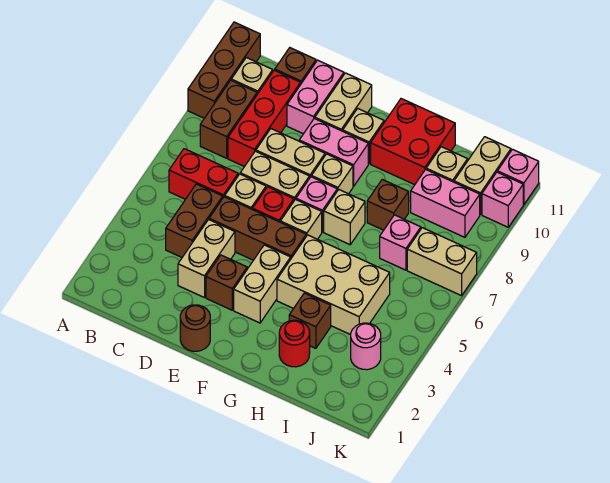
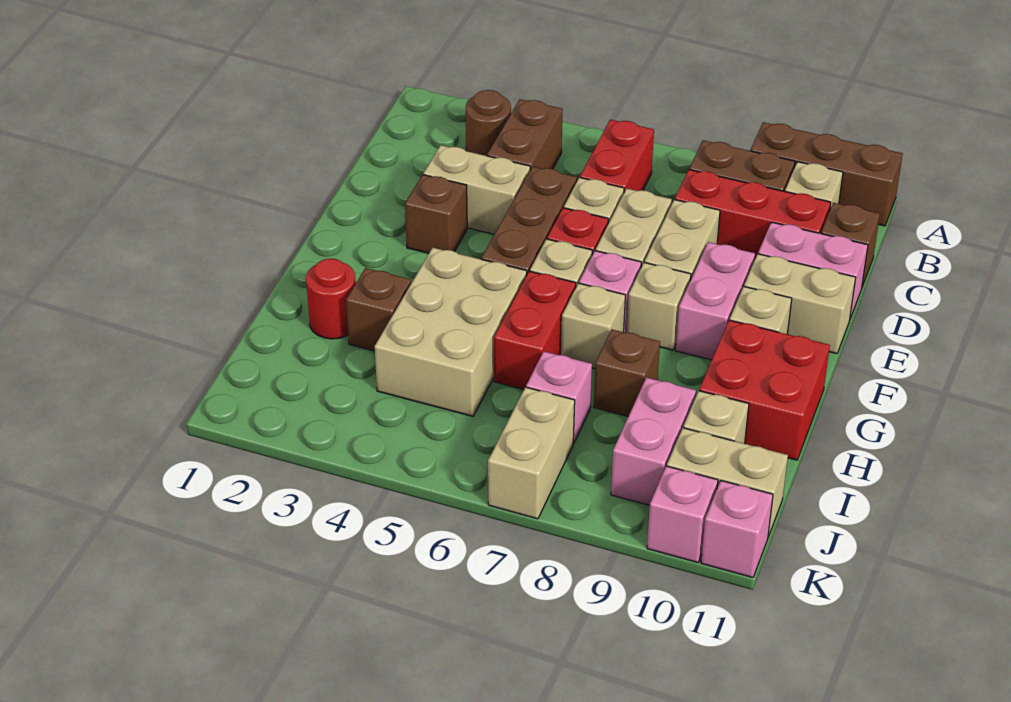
brown brick C4:C5 level 1 -> brown brick B4:C4 level 1
brown round brick E1 level 1 -> brown round brick B3 level 1
tan brick F3:F4 level 1 -> none
none -> red brick G6:H6 level 1
pink round brick J3 level 1 -> none

